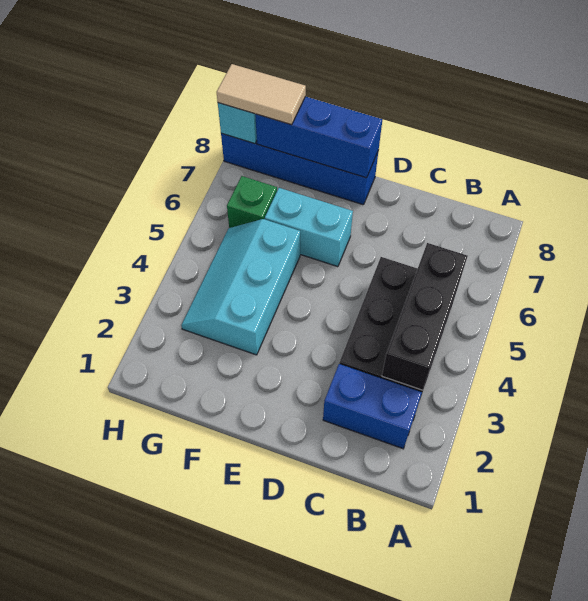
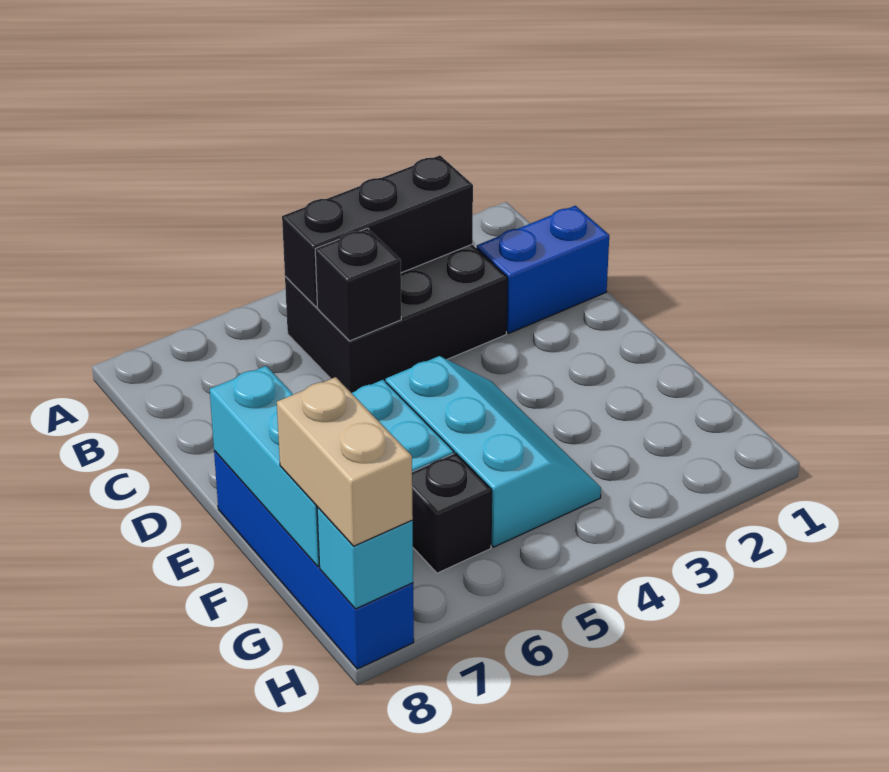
blue brick B2:C2 level 1 -> blue brick C1:C2 level 1
none -> black brick C5 level 2
blue brick E8:G8 level 2 -> cyan brick E8:G8 level 2
cyan slope F3:G5 level 1 top F -> cyan slope E4:G5 level 1 top 5
green brick G6 level 1 -> black brick G6 level 1
tan tile G8:H8 level 3 -> tan brick G8:H8 level 3

